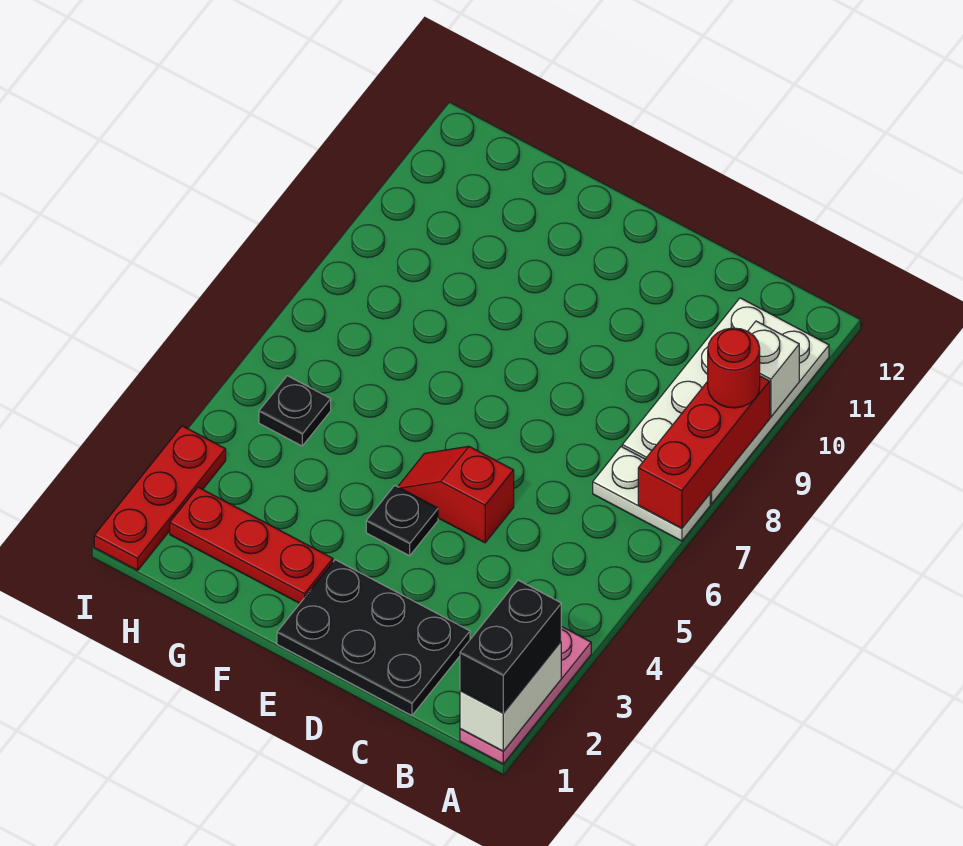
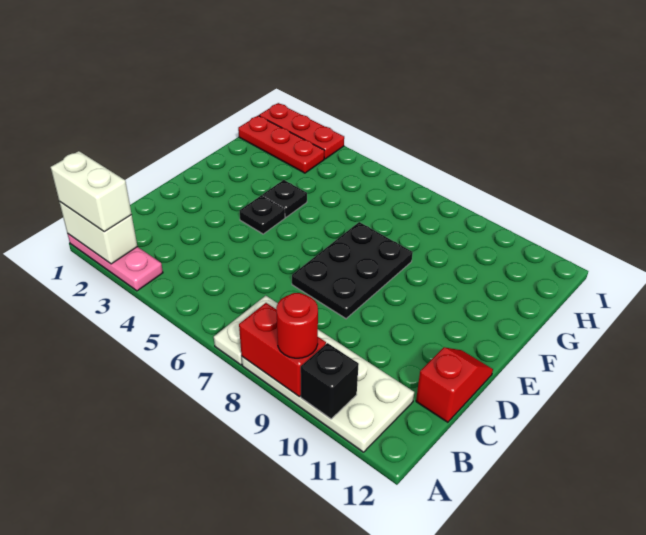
black brick A1:A2 level 3 -> white brick A1:A2 level 3
red brick A7:A9 level 2 -> red brick A8:A9 level 2
white brick A10 level 2 -> black brick A10 level 2
black plate C1:E2 level 1 -> black plate D7:F8 level 1
red slope D5:E5 level 1 top D -> red slope C12:D12 level 1 top C
red plate F2:H2 level 1 -> red plate H1:H3 level 1
black plate H5 level 1 -> black plate F4 level 1

